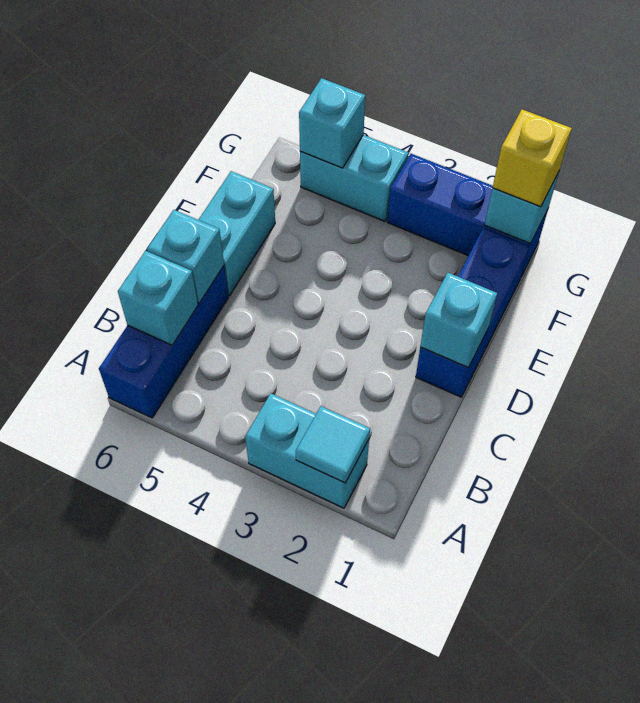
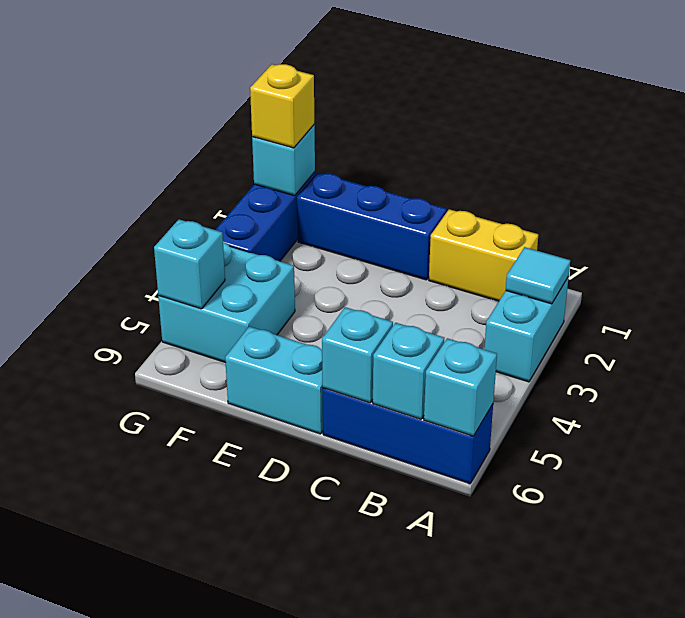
none -> yellow brick B1:C1 level 1
cyan brick D1 level 2 -> cyan brick A6 level 2
cyan brick G4:G5 level 1 -> cyan brick F4:G5 level 1

